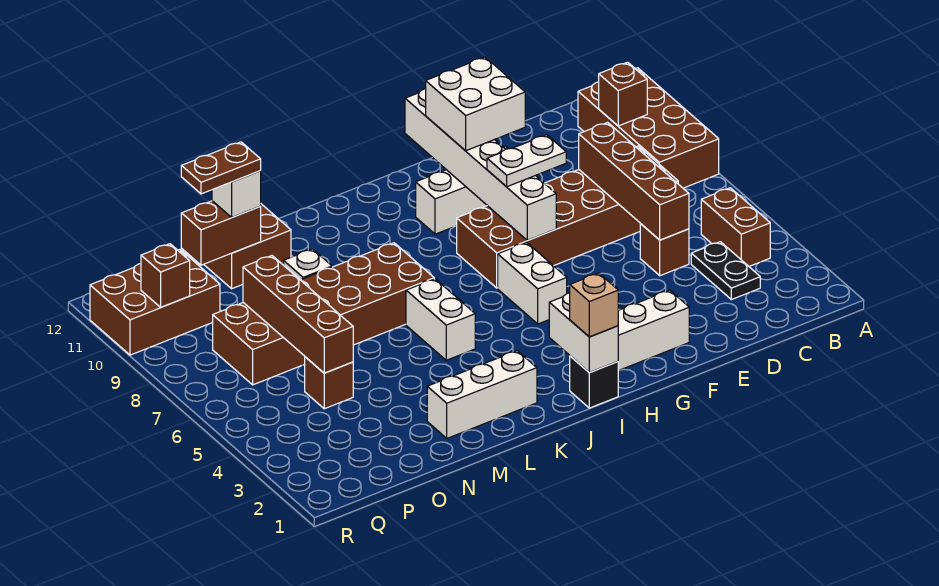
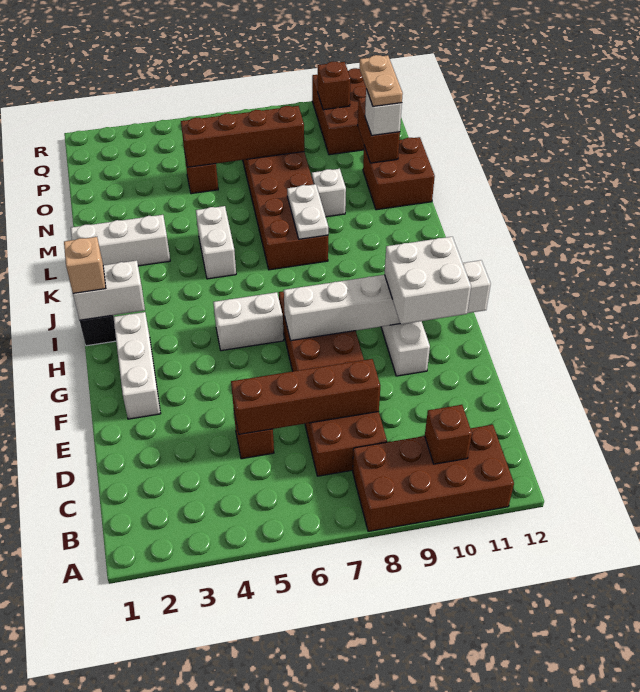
brown brick B4:B5 level 1 -> none
black plate C3:C4 level 1 -> none
white plate F8:G8 level 3 -> white plate K8:L8 level 2
white brick K2:M2 level 1 -> white brick L1:L3 level 1
white brick K5:K6 level 1 -> white brick K5:L5 level 1
brown plate N11:O11 level 4 -> tan plate N11:O11 level 4

